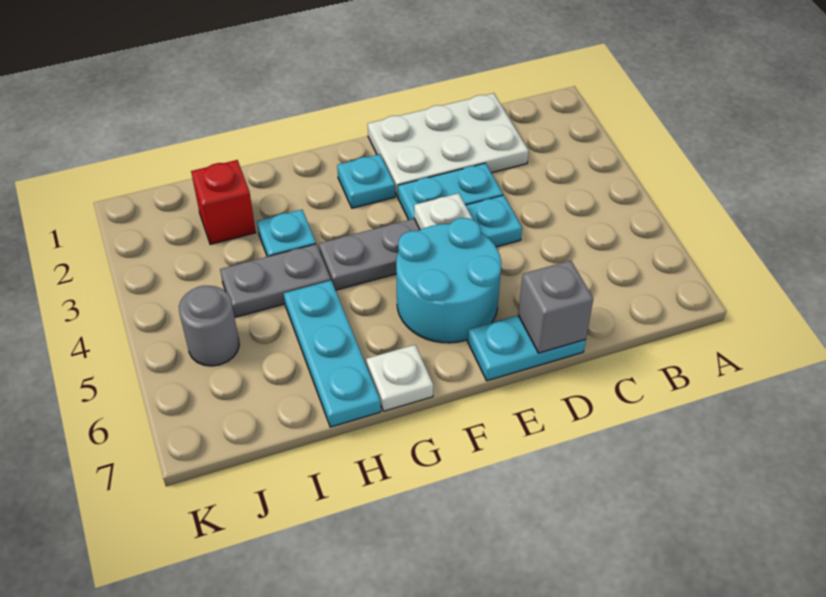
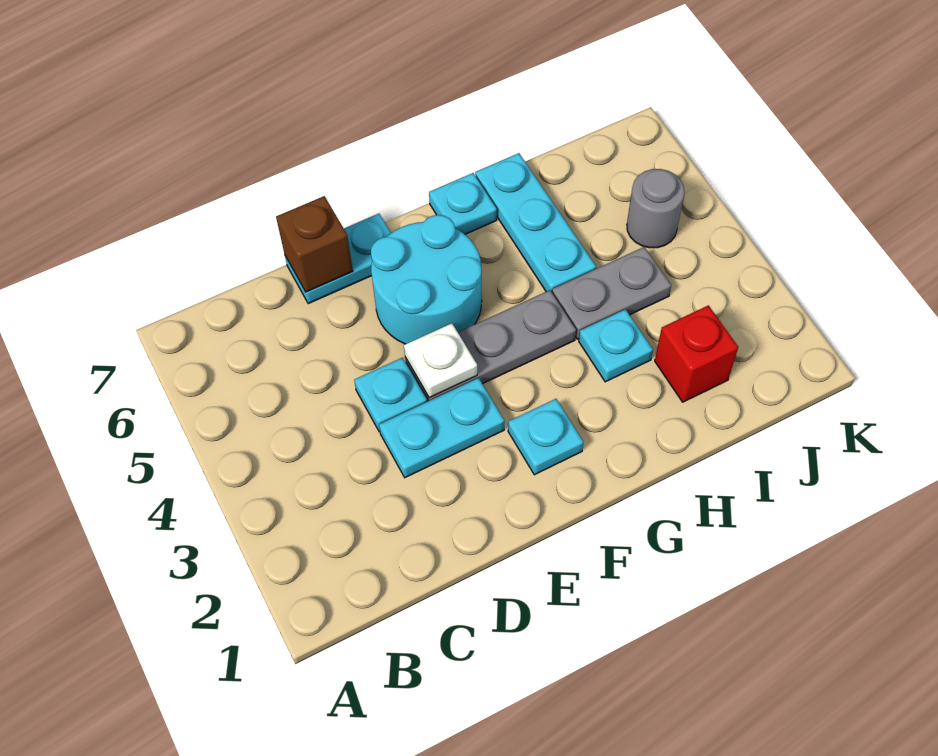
white plate C1:E2 level 1 -> none
grey brick D7 level 2 -> brown brick D7 level 2
white plate G7 level 1 -> cyan plate G7 level 1

